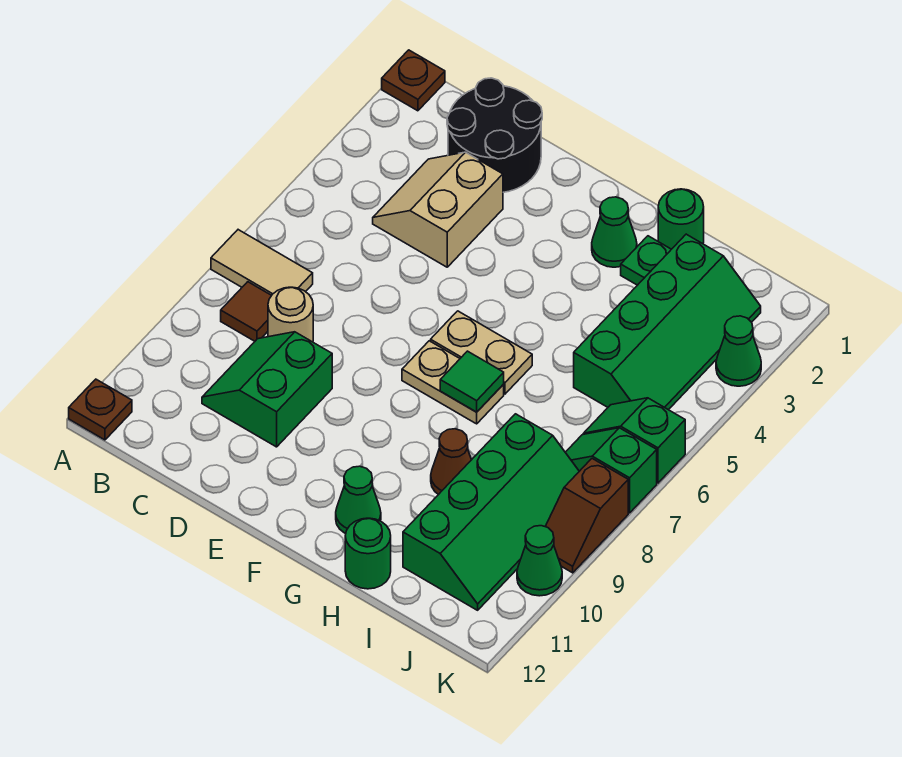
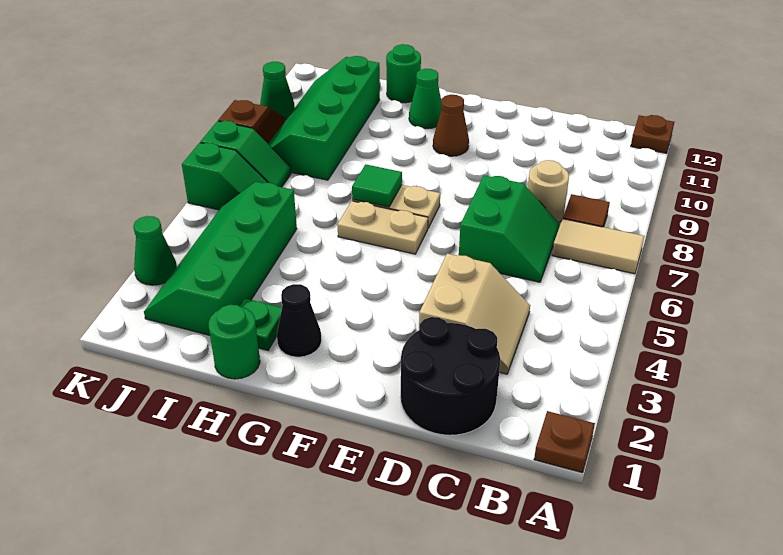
green slope C9:D10 level 1 top D -> green slope C6:D7 level 1 top D
green cone G2 level 1 -> black cone G2 level 1
brown cone H9 level 1 -> brown cone F10 level 1

